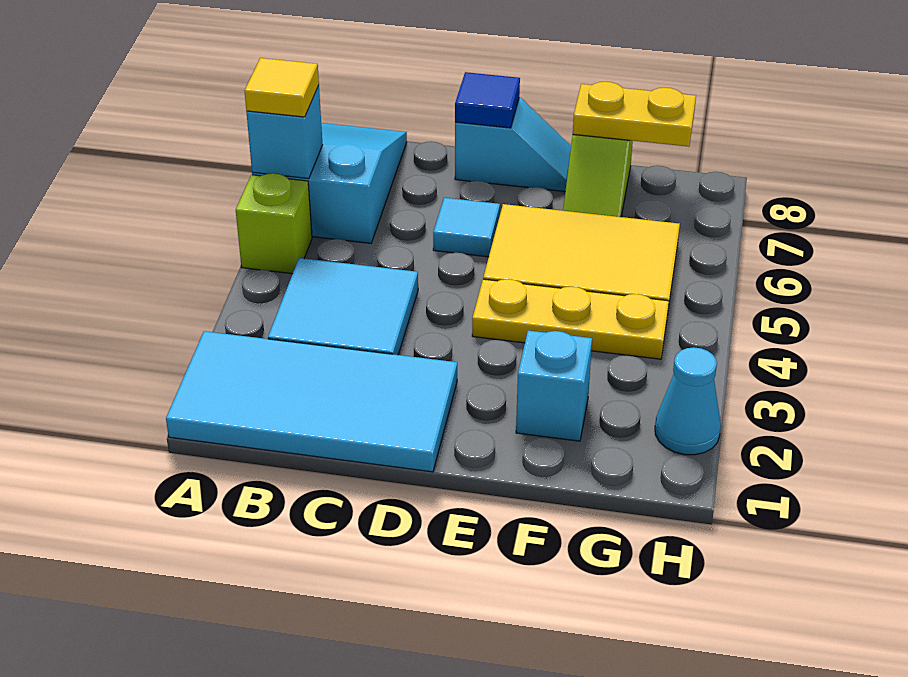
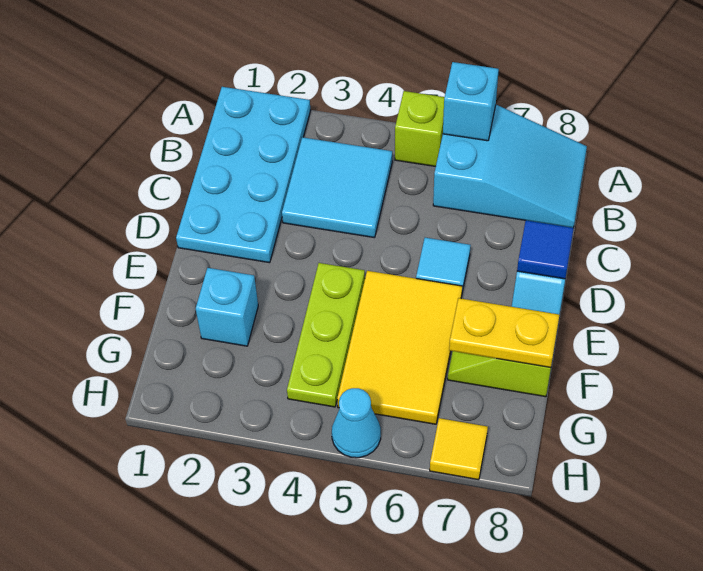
cyan tile A1:D2 level 1 -> cyan plate A1:D2 level 1
yellow tile A6 level 3 -> yellow tile H7 level 1
yellow plate E4:G4 level 1 -> lime plate E4:G4 level 1
yellow plate F8:G8 level 2 -> yellow plate F7:F8 level 2
cyan cone H2 level 1 -> cyan cone H5 level 1

